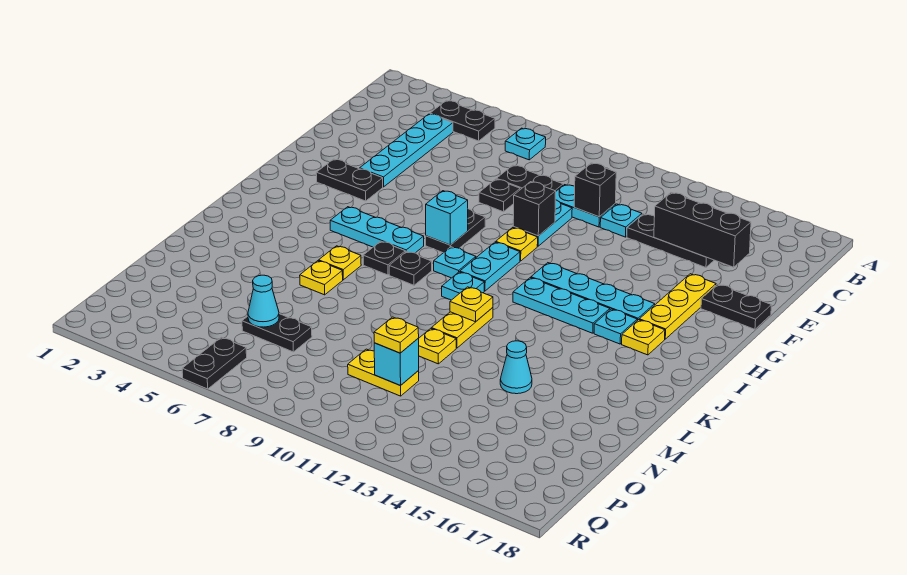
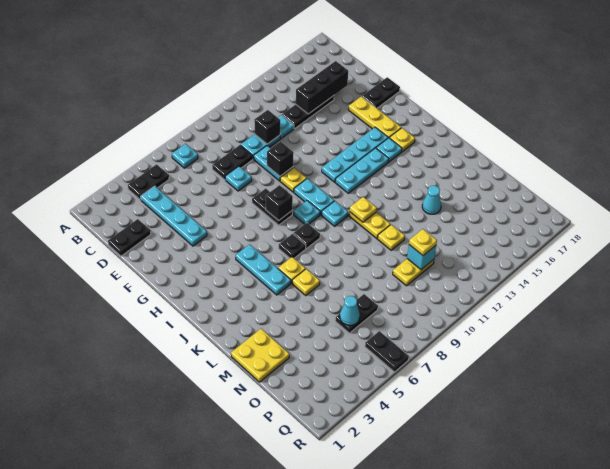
black plate E8 level 1 -> cyan plate E8 level 1
black plate G3:G4 level 1 -> black plate D1:D2 level 1
cyan brick H8 level 2 -> black brick H8 level 2
cyan plate I5:I7 level 1 -> cyan plate I5:K5 level 1
none -> yellow plate M1:N2 level 1

